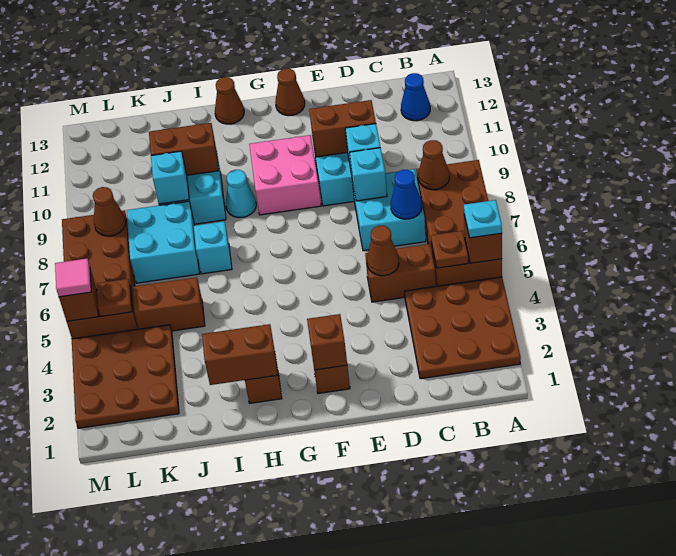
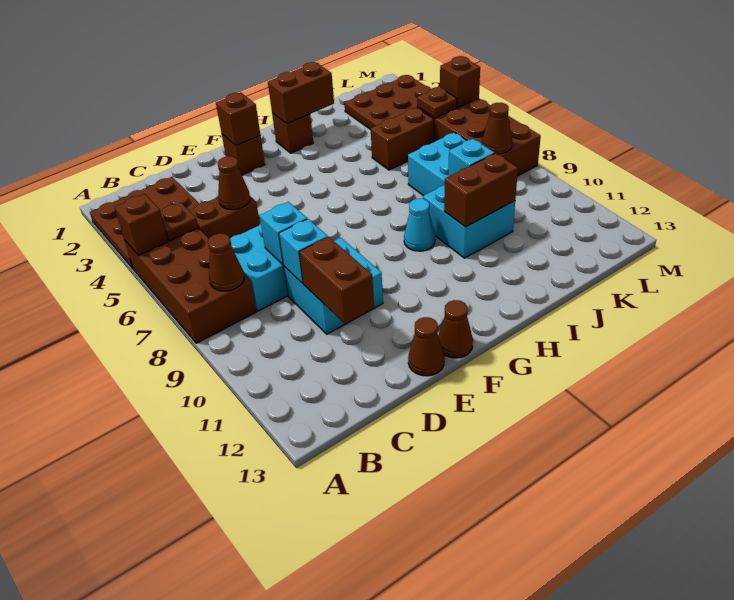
cyan plate A5 level 3 -> none
blue cone B12 level 1 -> none
blue cone C7 level 2 -> none
brown brick D10:E10 level 2 -> brown brick D10:D11 level 2
pink brick F9:G10 level 1 -> none
brown cone H13 level 1 -> brown cone E13 level 1
cyan brick I7 level 1 -> none
pink tile M5 level 3 -> none

